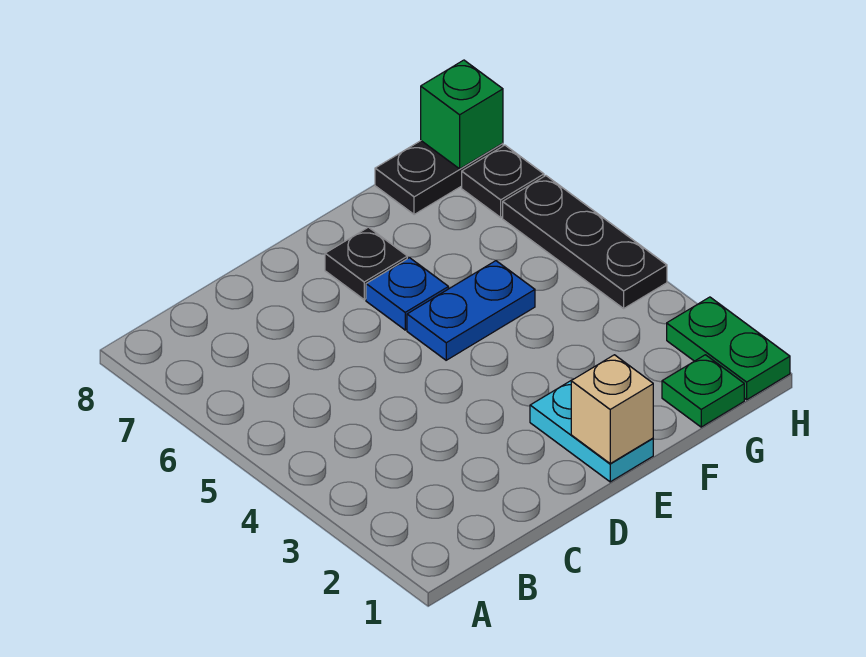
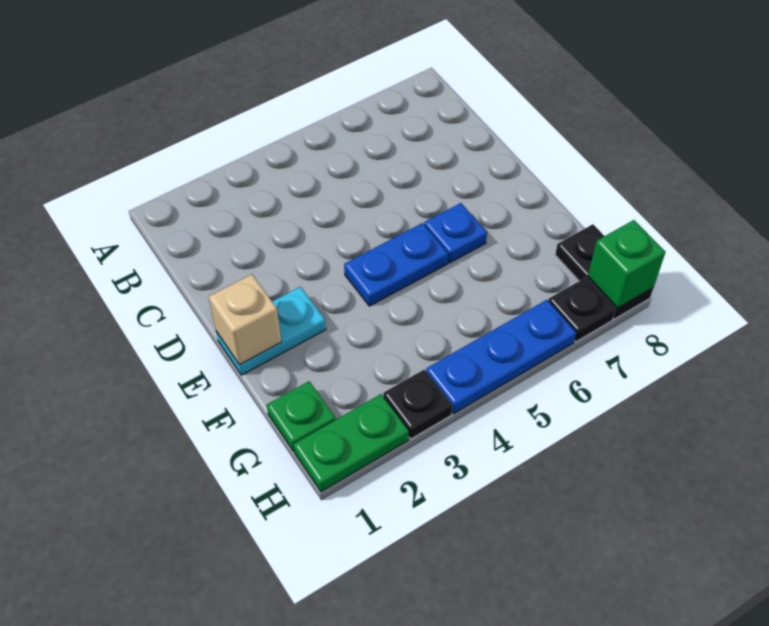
blue plate E5:F5 level 1 -> blue plate E4:E5 level 1
black plate E7 level 1 -> black plate H3 level 1
black plate H4:H6 level 1 -> blue plate H4:H6 level 1

